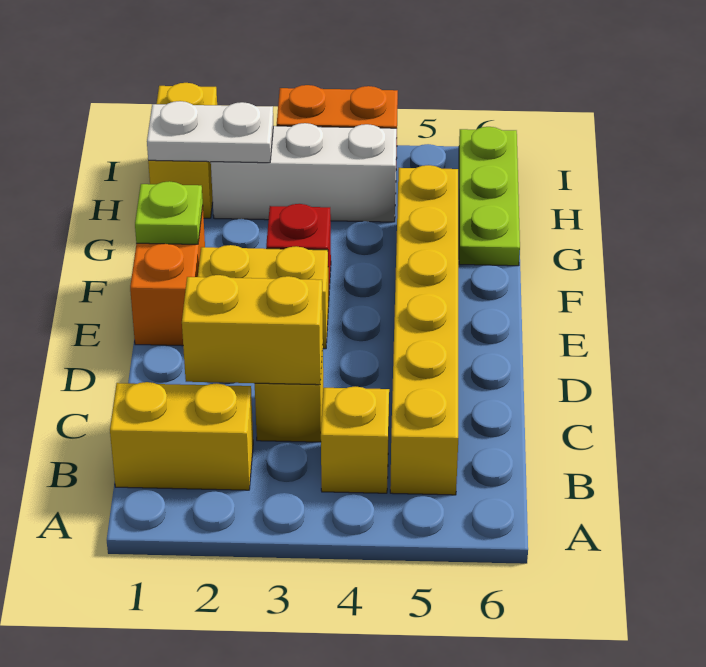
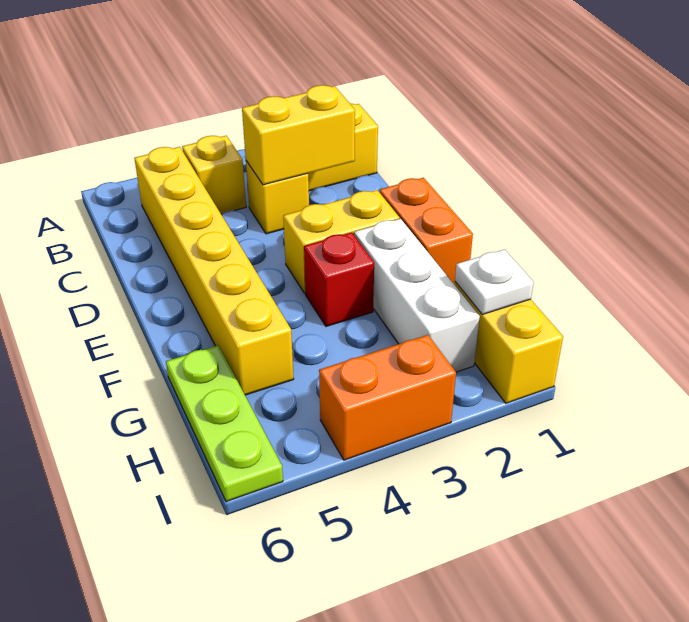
lime plate F1 level 2 -> none
white plate H1:H2 level 2 -> white plate H1 level 2
white brick H2:H4 level 1 -> white brick F2:H2 level 1

